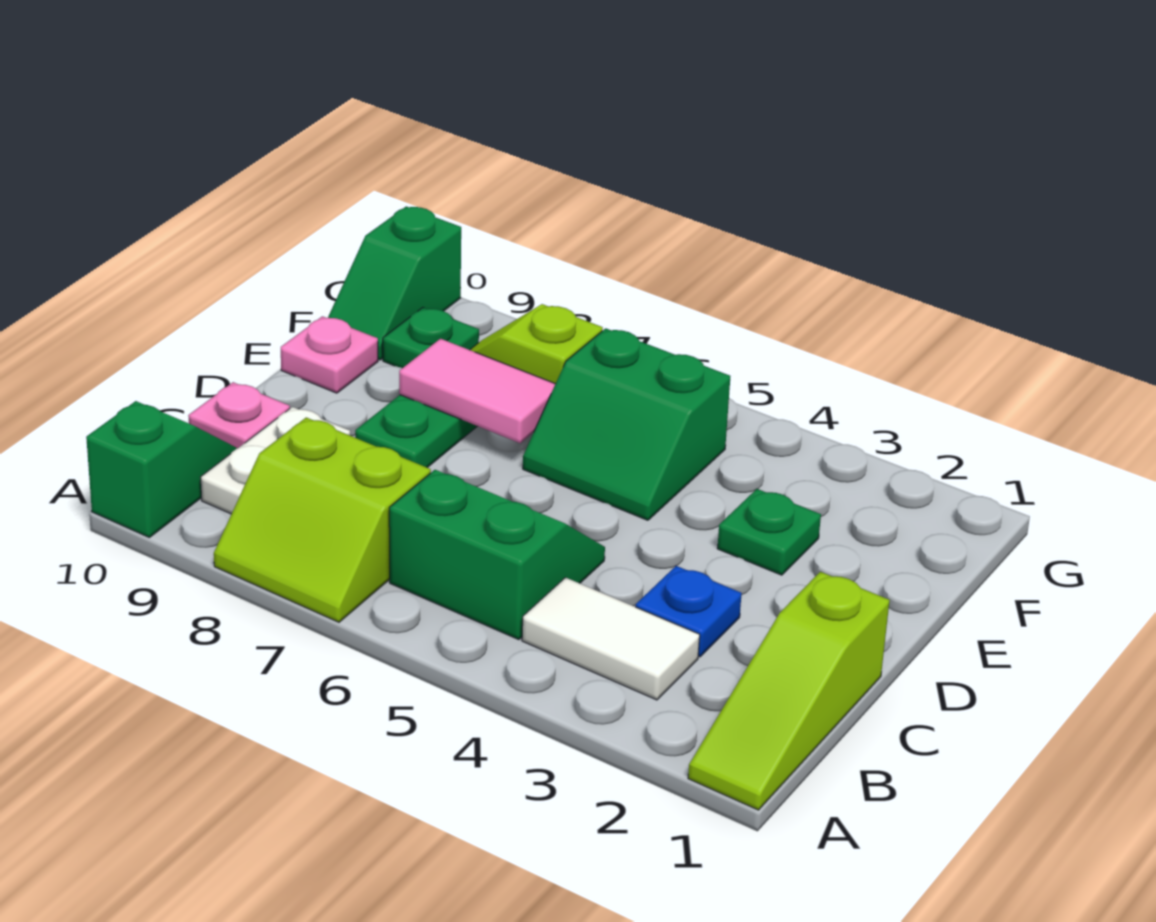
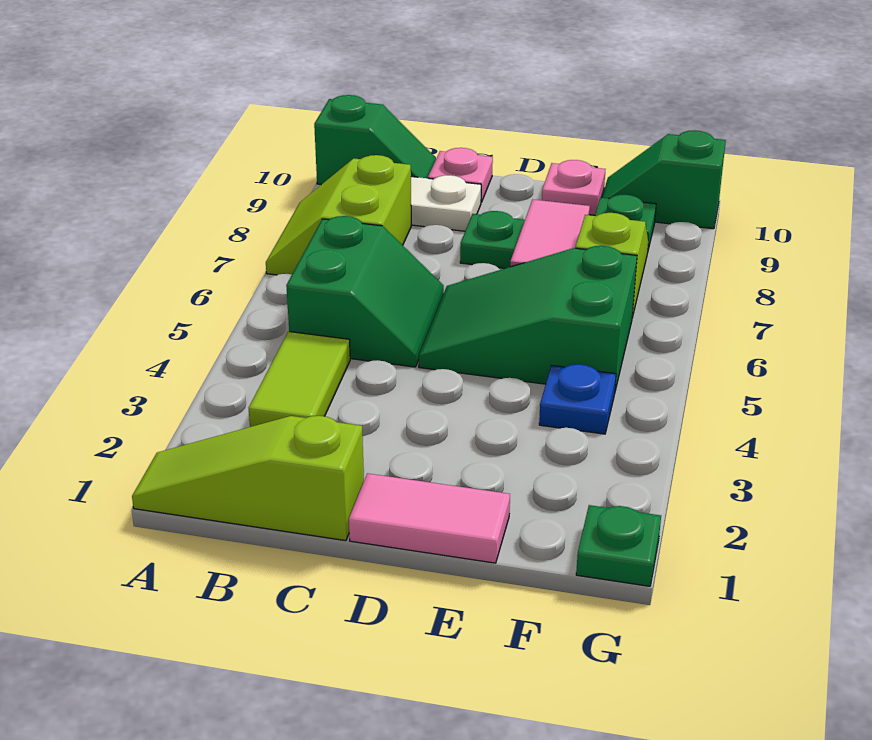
white tile B3:B4 level 1 -> lime tile B3:B4 level 1
blue plate C3 level 1 -> blue plate F4 level 1
none -> pink tile D1:E1 level 1
green plate E3 level 1 -> green plate G1 level 1
green slope E5:F6 level 1 top F -> green slope D5:F6 level 1 top F

